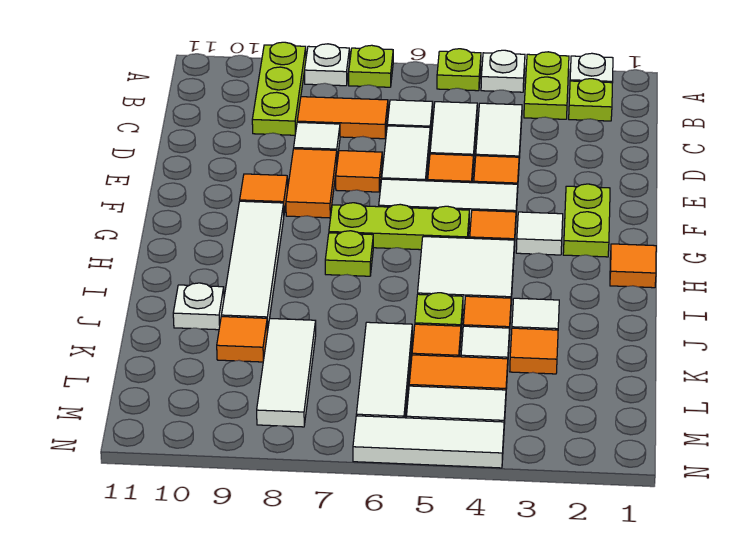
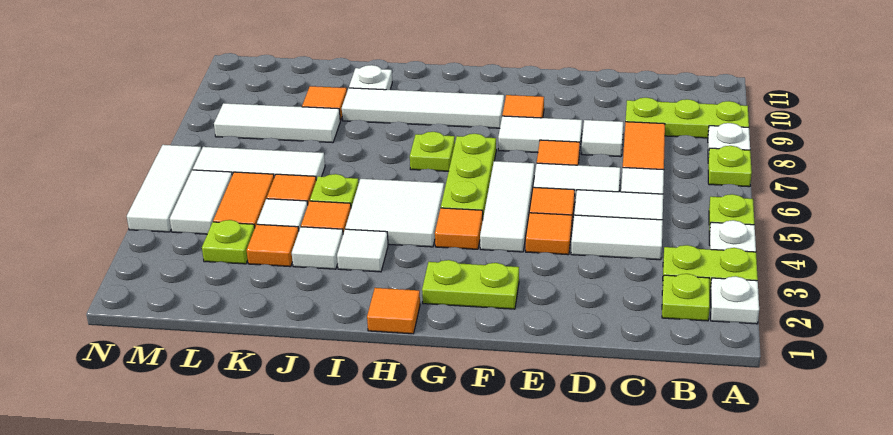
orange tile E8:F8 level 1 -> white tile E8:F8 level 1
white tile G3 level 1 -> white tile I3 level 1
none -> lime plate L3 level 1

